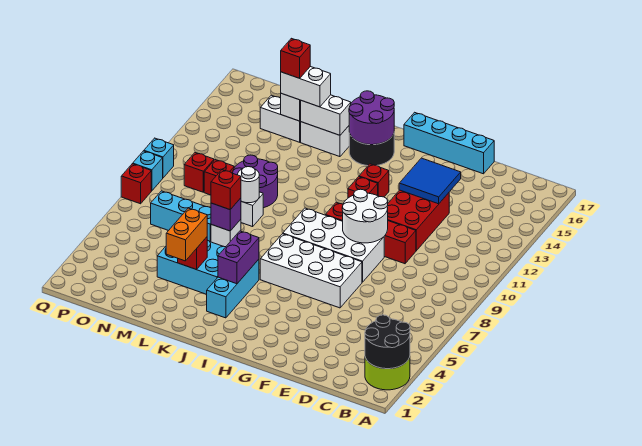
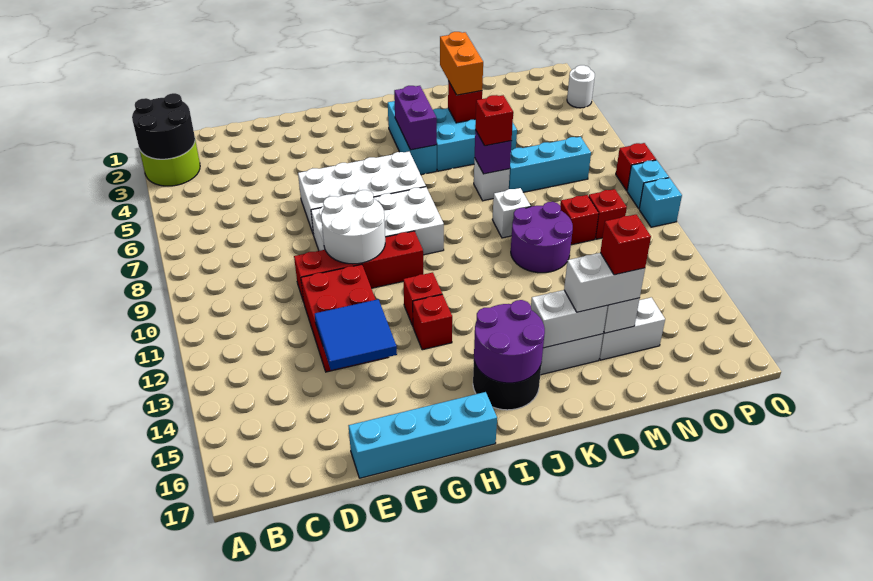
white round brick L9 level 2 -> white round brick Q3 level 1

